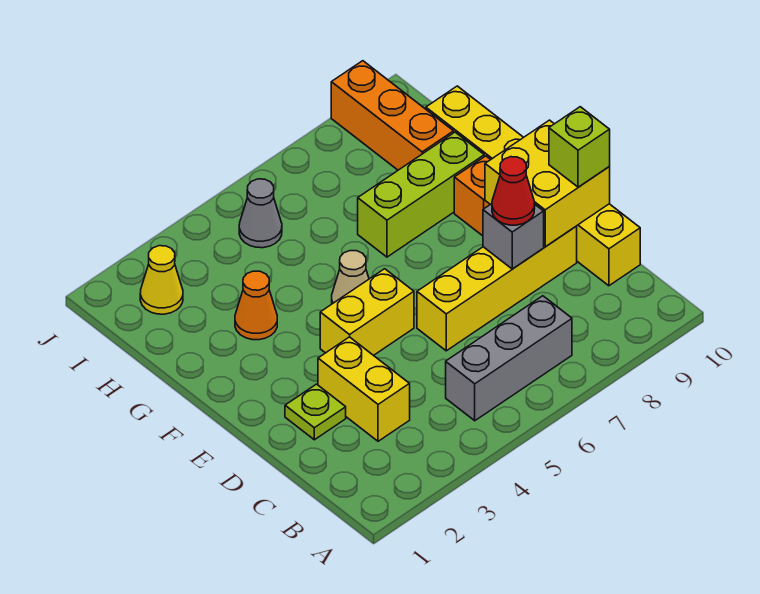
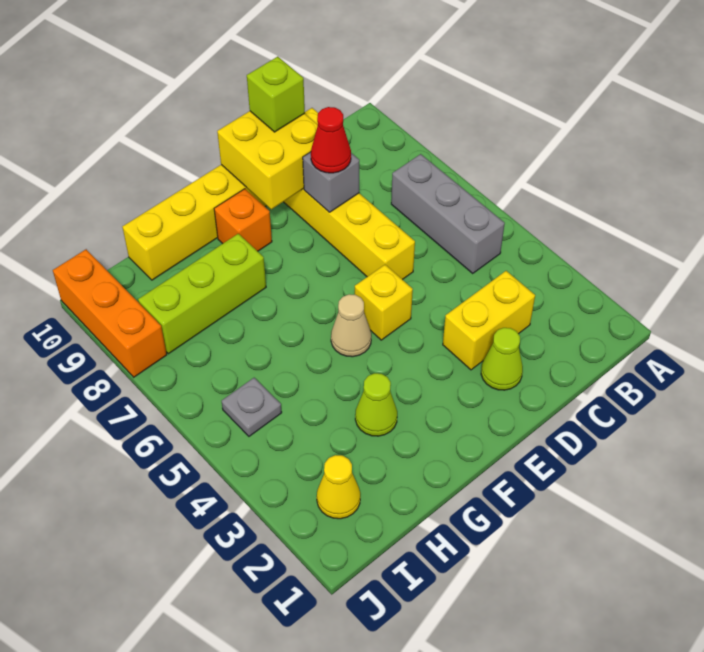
lime plate D2 level 1 -> lime cone D2 level 1
yellow brick E4:E5 level 1 -> yellow brick E5 level 1
orange cone G3 level 1 -> lime cone G3 level 1
lime brick G7:G9 level 1 -> lime brick G8:I8 level 1
orange brick H9:J9 level 1 -> orange brick J8:J10 level 1
grey cone I5 level 1 -> grey plate I5 level 1

